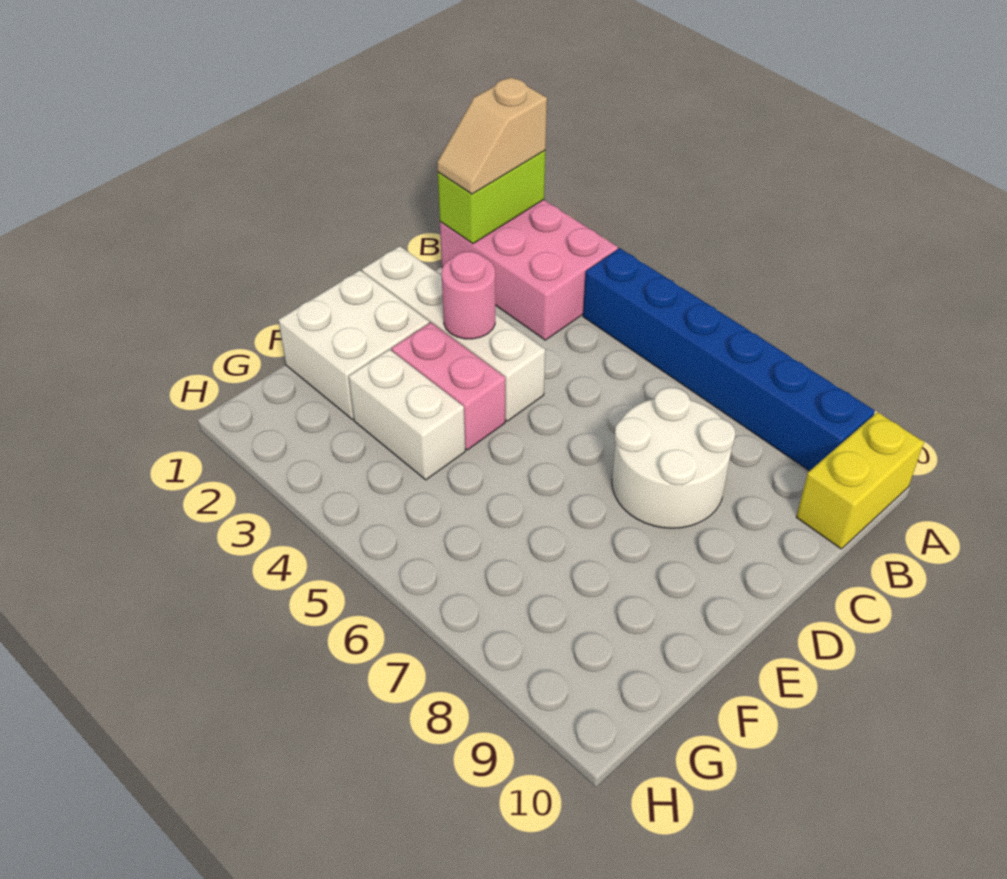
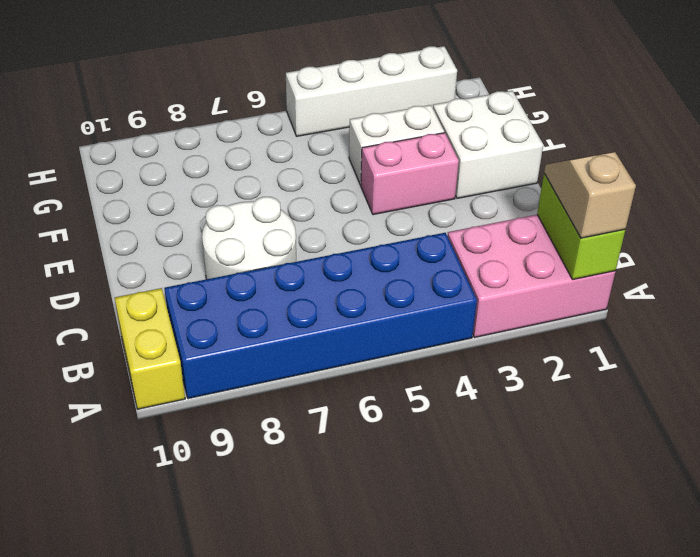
blue brick A4:A9 level 1 -> blue brick A4:B9 level 1
white brick D1:D4 level 1 -> white brick H2:H5 level 1
pink round brick D3 level 2 -> none

